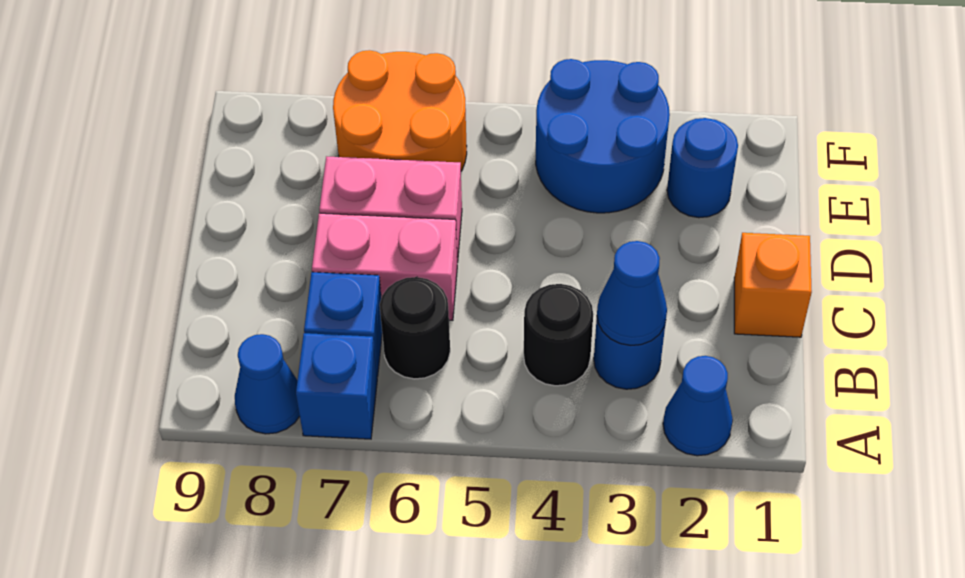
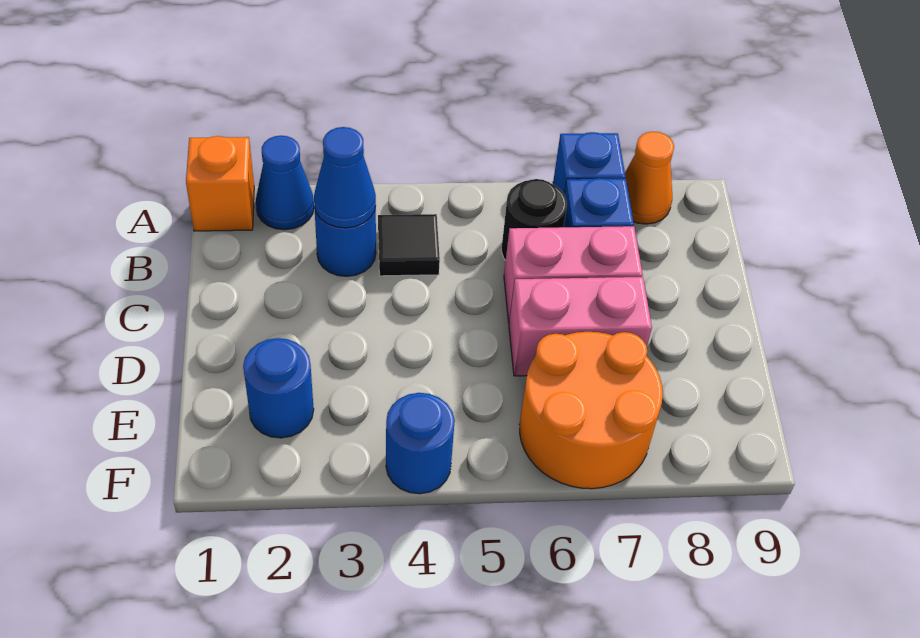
blue cone A8 level 1 -> orange cone A8 level 1
black round brick B4 level 1 -> black tile B4 level 1
orange brick C1 level 1 -> orange brick A1 level 1
blue round brick E3:F4 level 1 -> blue round brick F4 level 1

